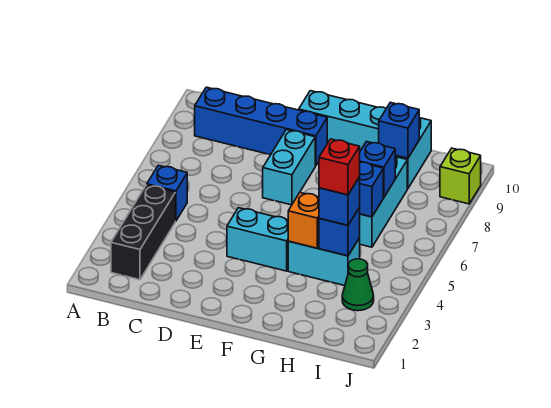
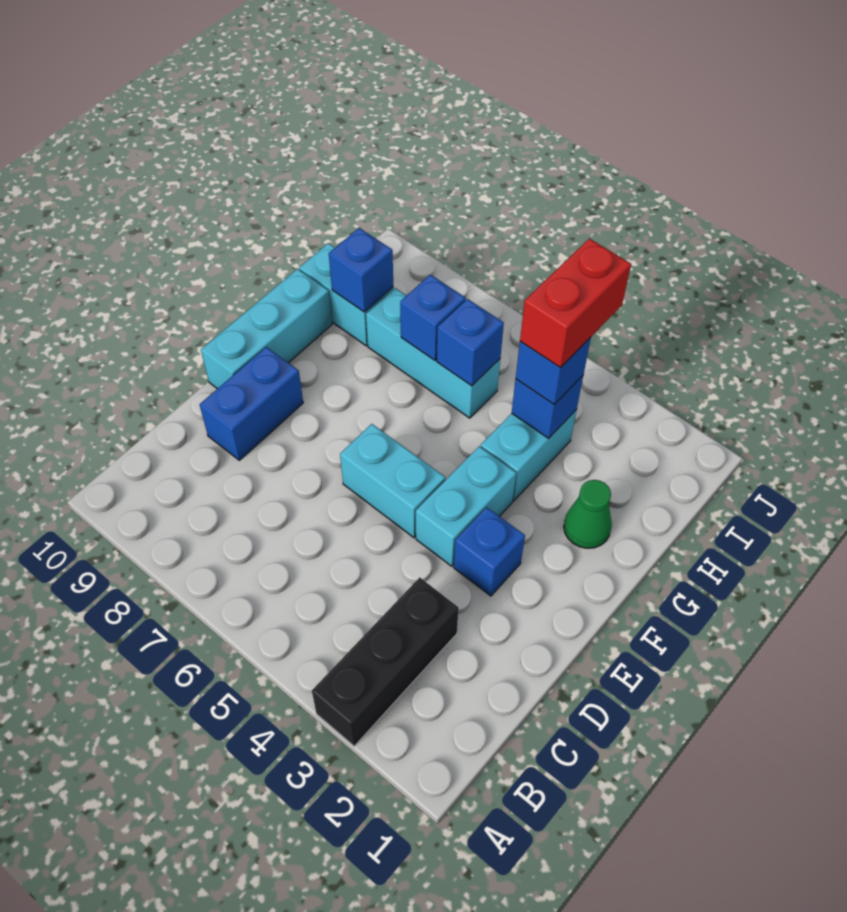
black brick B2:B4 level 1 -> black brick A3:C3 level 1
blue brick B5 level 1 -> blue brick E3 level 1
blue brick B9:E9 level 1 -> blue brick D9:E9 level 1
cyan brick E7:E8 level 1 -> cyan brick E5:E6 level 1
orange brick G4 level 2 -> none
red brick H4 level 4 -> red brick H4:I4 level 4
green cone I3 level 1 -> green cone G2 level 1
lime brick J9 level 1 -> none

